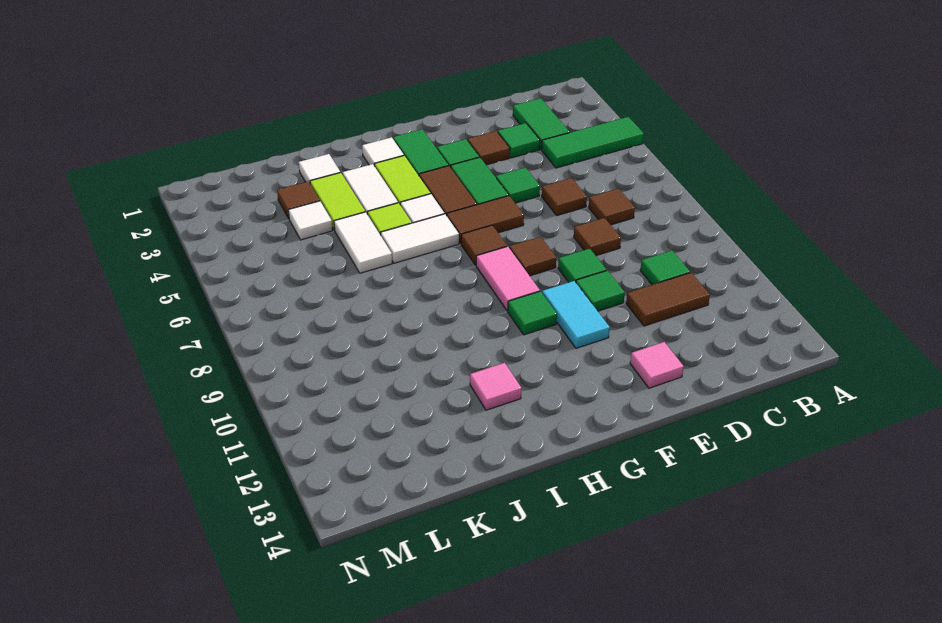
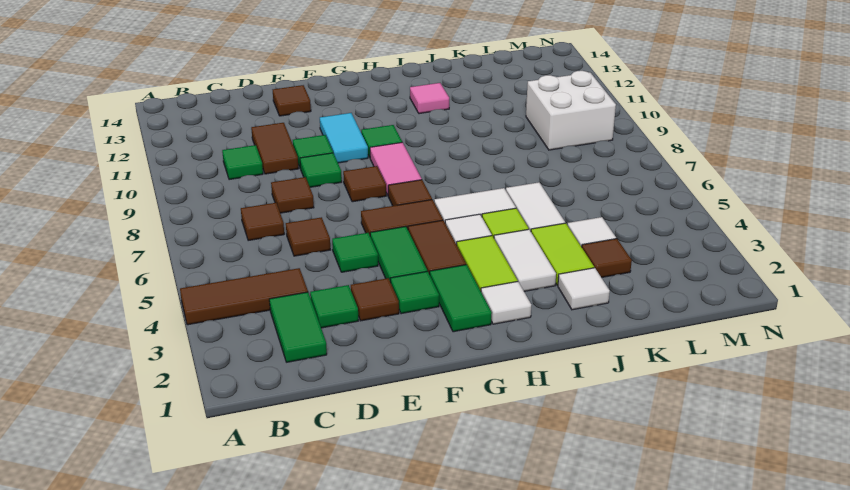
green tile A4:C4 level 1 -> brown tile A4:C4 level 1
brown tile C11:D11 level 1 -> brown tile D10:D11 level 1
pink tile E13 level 1 -> brown tile E13 level 1
none -> white brick L9:M10 level 1

